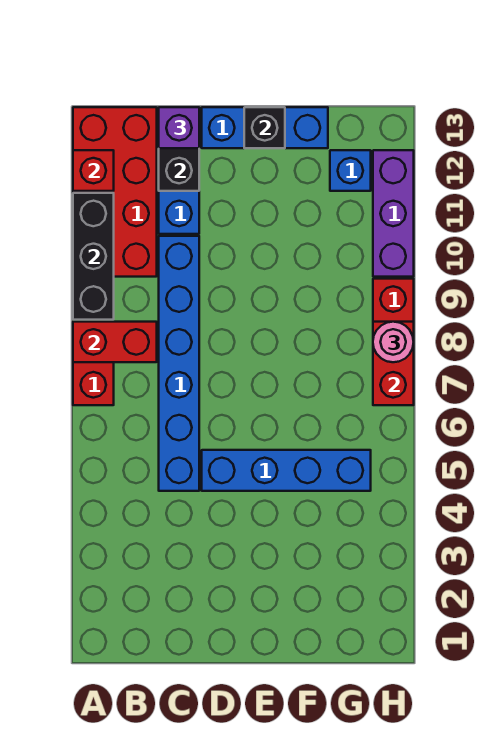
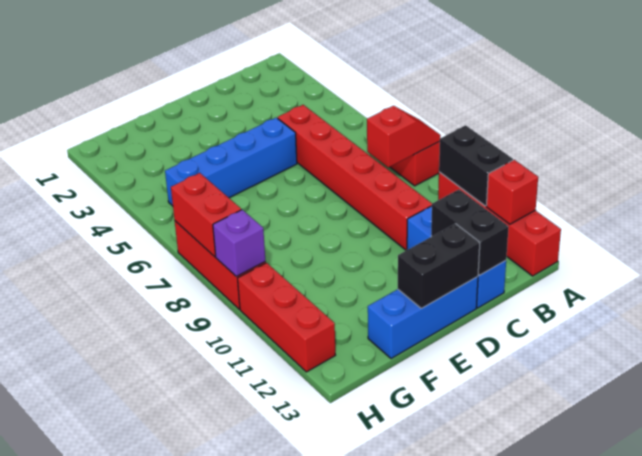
red brick A8:B8 level 2 -> red slope A8:B8 level 2 top B
black brick A9:A11 level 2 -> black brick A10:A11 level 2
red brick A10:B13 level 1 -> red brick A10:A13 level 1
blue brick C5:C10 level 1 -> red brick C5:C10 level 1
purple brick C13 level 3 -> purple brick H9 level 2
black brick E13 level 2 -> black brick D13:E13 level 2
blue brick G12 level 1 -> none
pink round brick H8 level 3 -> none
purple brick H10:H12 level 1 -> red brick H10:H12 level 1

